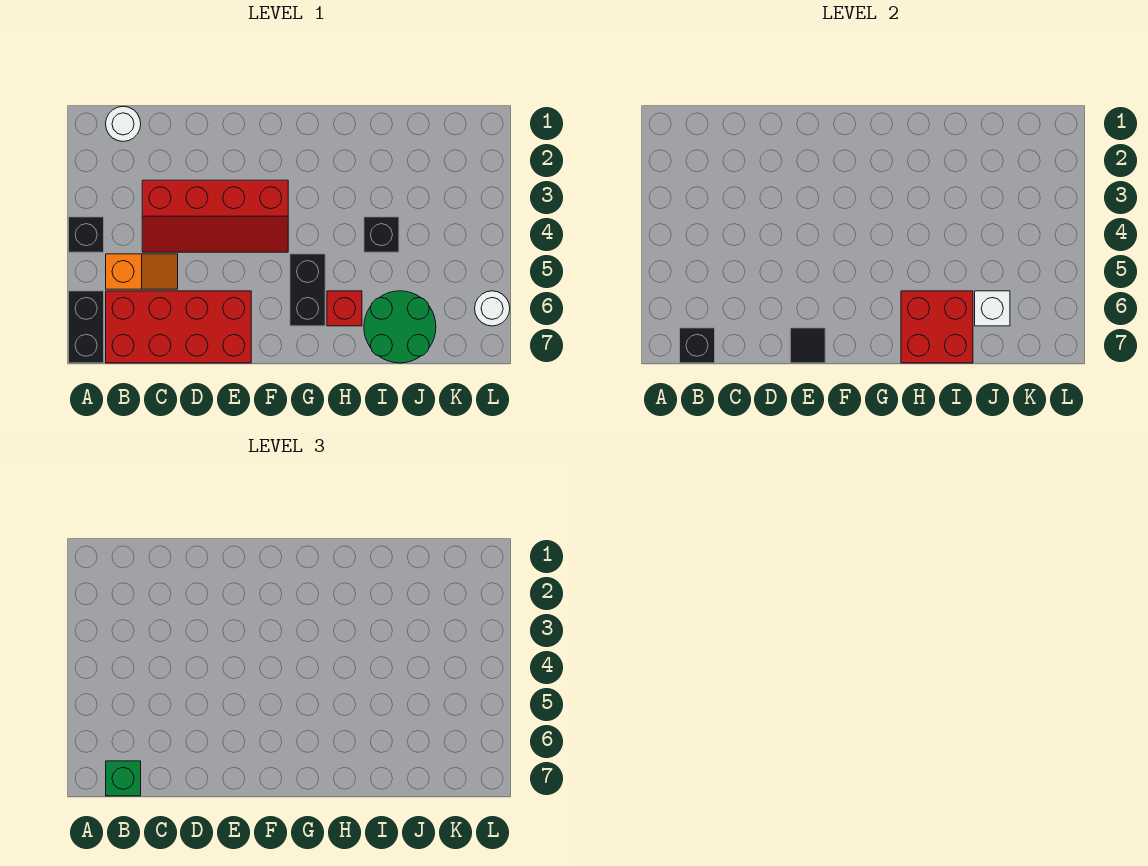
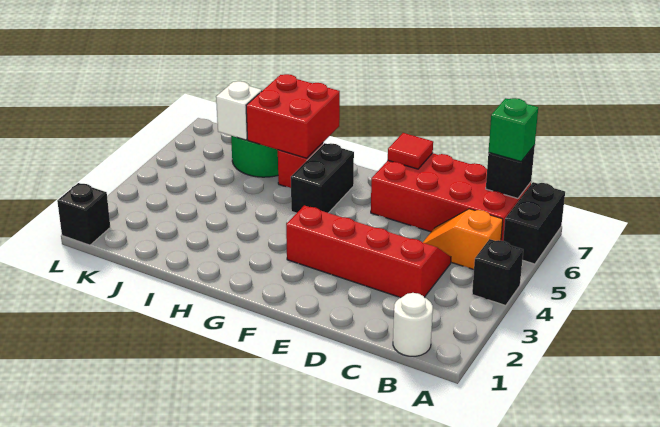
black tile E7 level 2 -> red tile E7 level 2
black brick I4 level 1 -> black brick L1 level 1
white round brick L6 level 1 -> none

